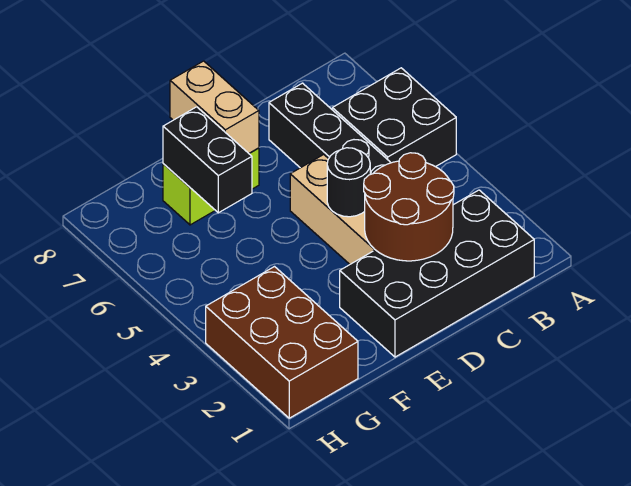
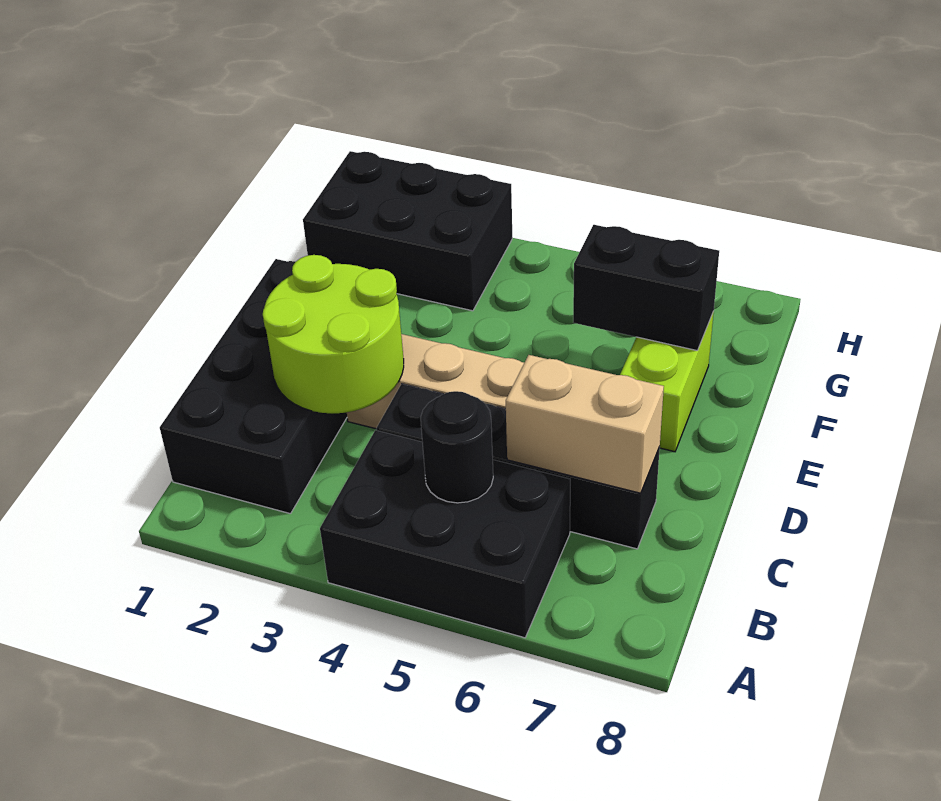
black brick A5:B6 level 1 -> black brick A4:B6 level 1
brown round brick C2:D3 level 2 -> lime round brick C2:D3 level 2
black round brick D4 level 2 -> black round brick B5 level 2
tan brick E7:E8 level 2 -> tan brick C6:C7 level 2
brown brick G1:H3 level 1 -> black brick G1:H3 level 1

